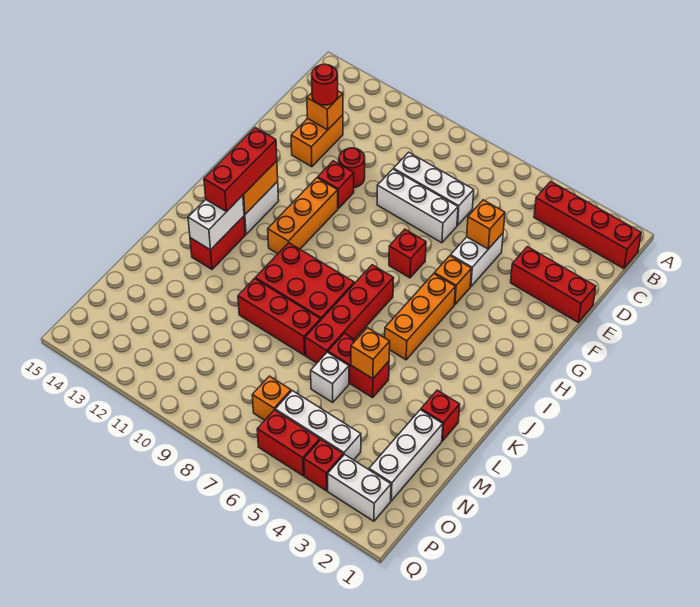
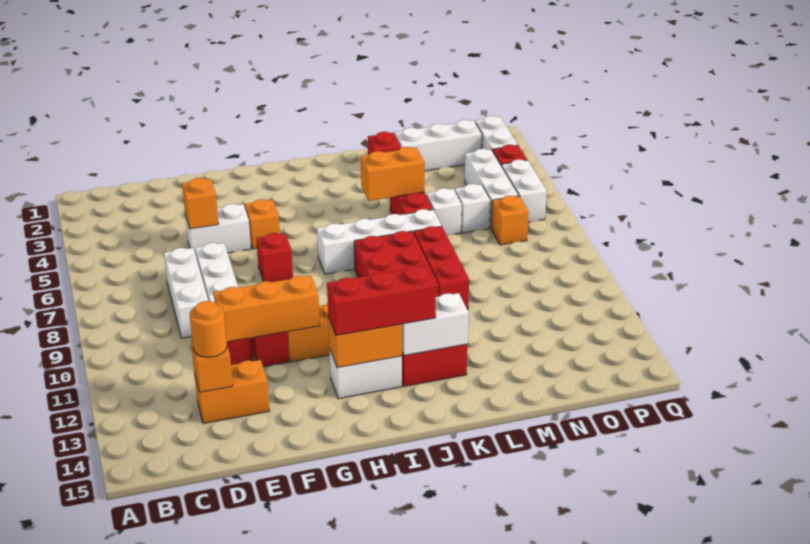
red brick B1:B4 level 1 -> none
red round brick D13 level 3 -> orange round brick D13 level 3
red brick E1:E3 level 1 -> none
orange brick H5:J5 level 1 -> orange brick E11:G11 level 2
red brick I7:L7 level 1 -> white brick I7:L7 level 1
orange brick L5 level 2 -> orange brick K5:L5 level 2
none -> white brick N6 level 1
red brick P5:P6 level 1 -> white brick P5:P6 level 1

